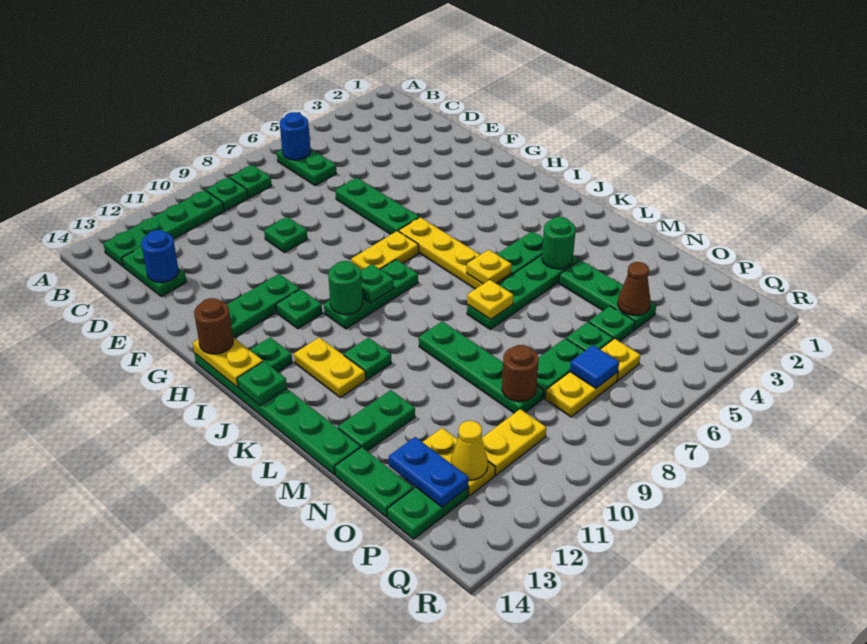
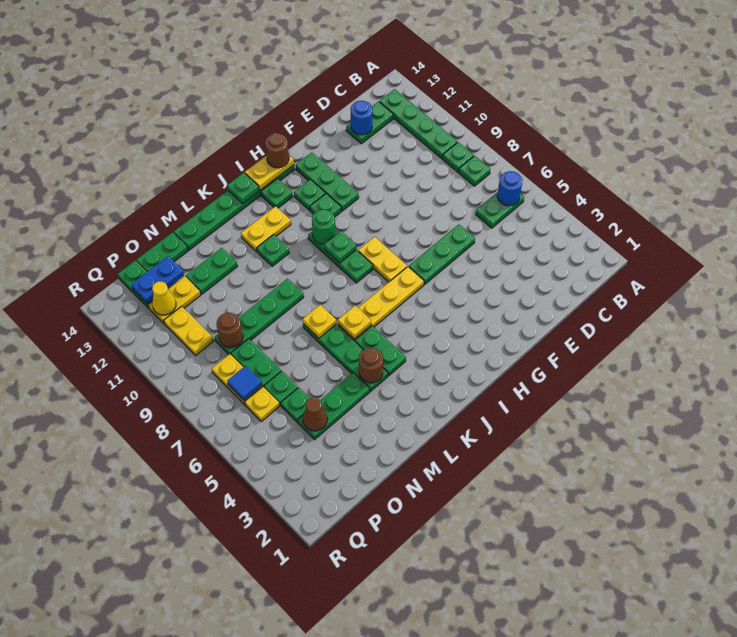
green plate E9 level 1 -> green plate H12 level 1
green round brick L4 level 2 -> brown round brick L4 level 2
green plate M12:M13 level 1 -> green plate M12:N12 level 1

